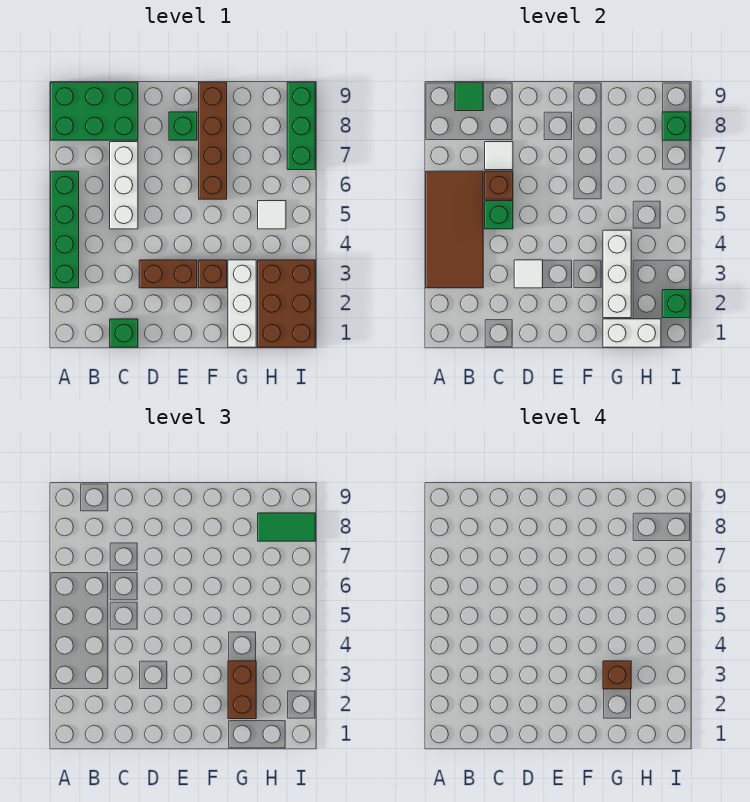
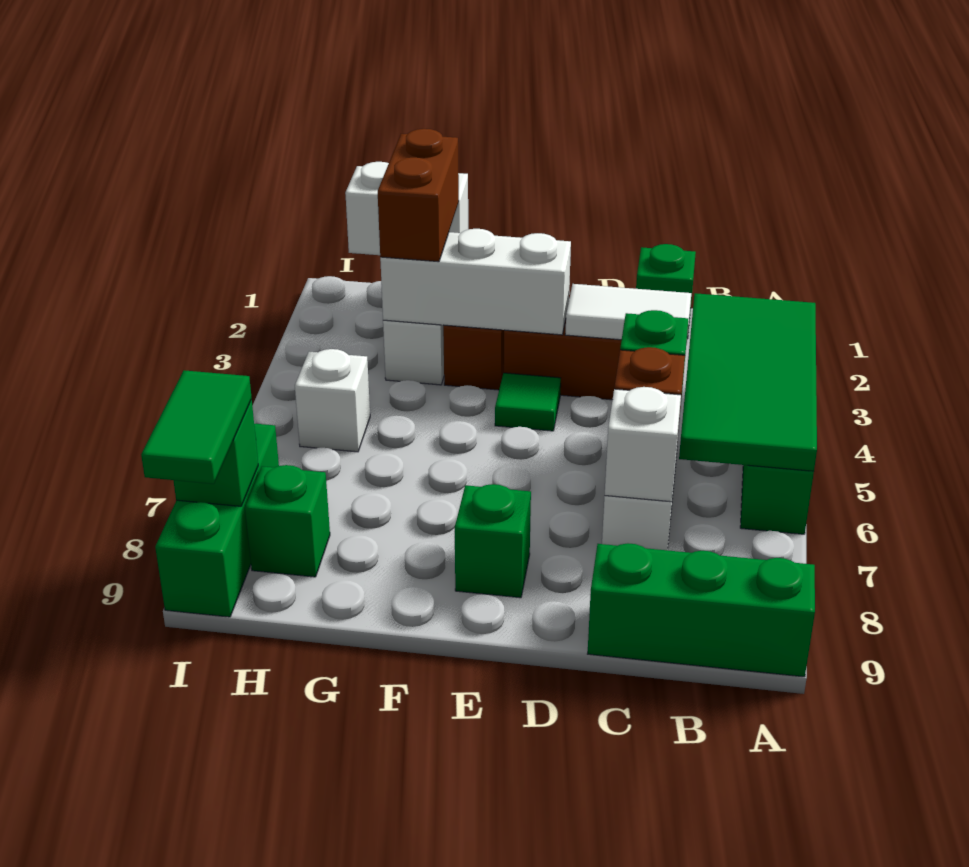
brown tile A3:B6 level 2 -> green tile A3:B6 level 2
green brick A8:C9 level 1 -> green brick A9:C9 level 1
green tile B9 level 2 -> green tile E4 level 1
white tile C7 level 2 -> white brick C7 level 2
white tile D3 level 2 -> white tile C3:D3 level 2
brown brick F6:F9 level 1 -> none
white brick G2:G4 level 2 -> white brick E3:G3 level 2
brown brick G3 level 4 -> none
brown brick H1:I3 level 1 -> none
white tile H5 level 1 -> white brick H5 level 1
green tile H8:I8 level 3 -> green tile I8:I9 level 3
green brick I2 level 2 -> green brick H8 level 1

